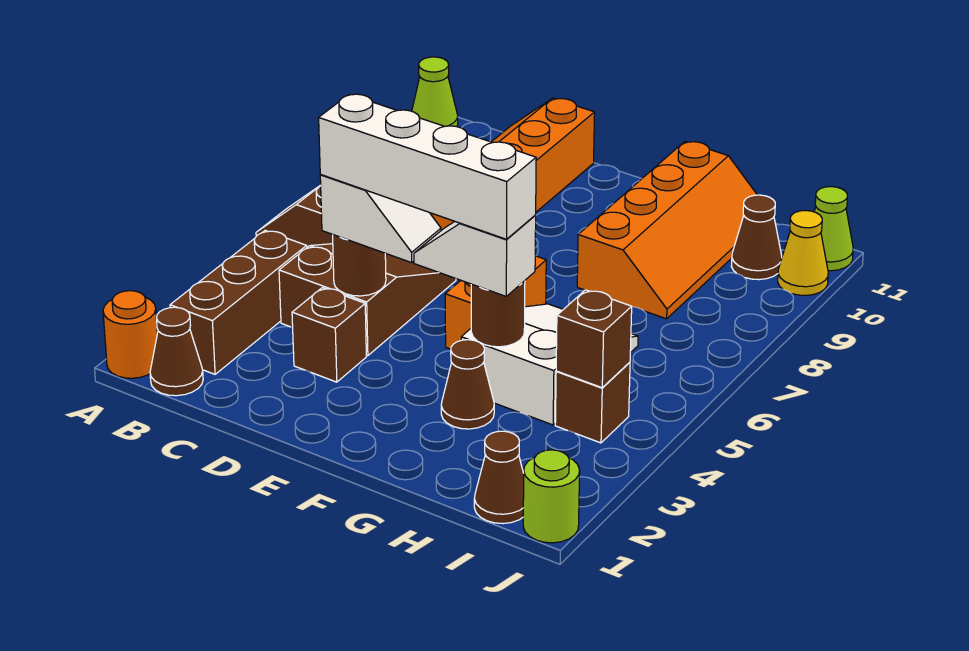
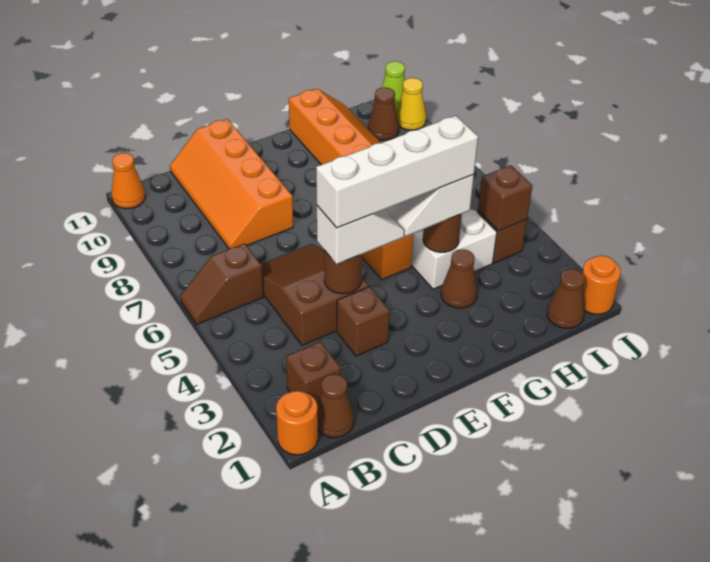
lime cone A11 level 1 -> orange cone A11 level 1
brown brick B2:B4 level 1 -> brown brick B2 level 1
lime round brick J1 level 1 -> orange round brick J1 level 1

